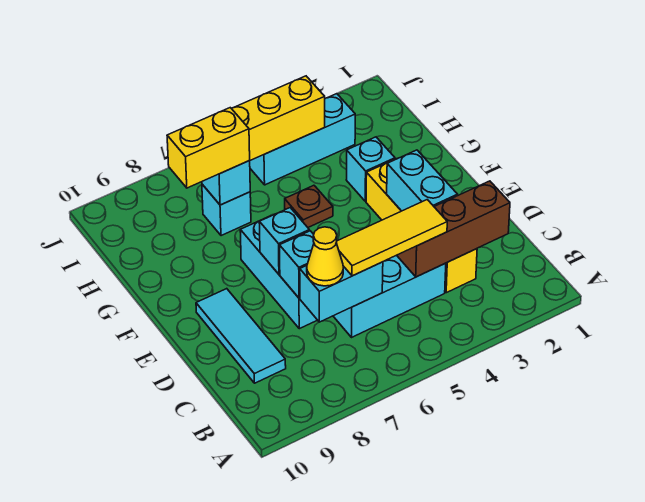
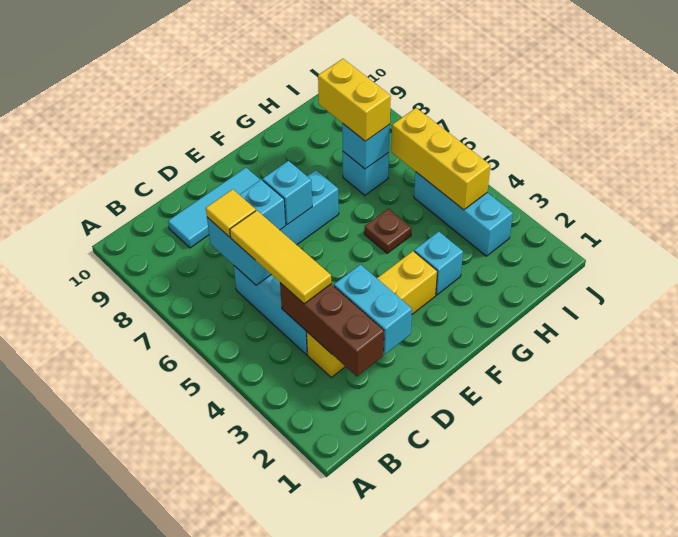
yellow cone C7 level 3 -> yellow tile C7 level 3
cyan brick D3:E3 level 2 -> cyan brick D2:D3 level 2

